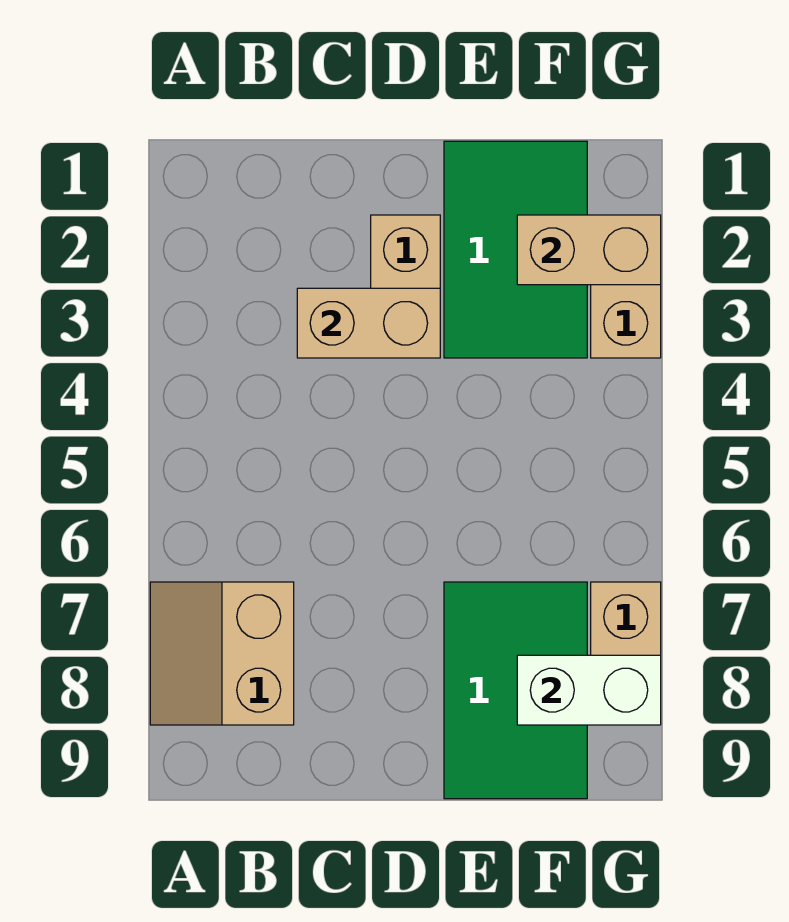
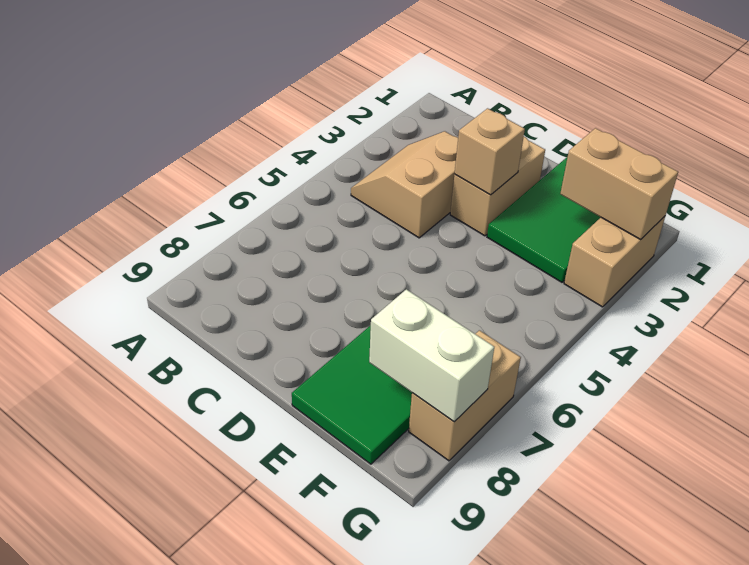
tan slope A7:B8 level 1 top B -> tan slope B3:C4 level 1 top C
tan brick C3:D3 level 2 -> tan brick D3 level 2

